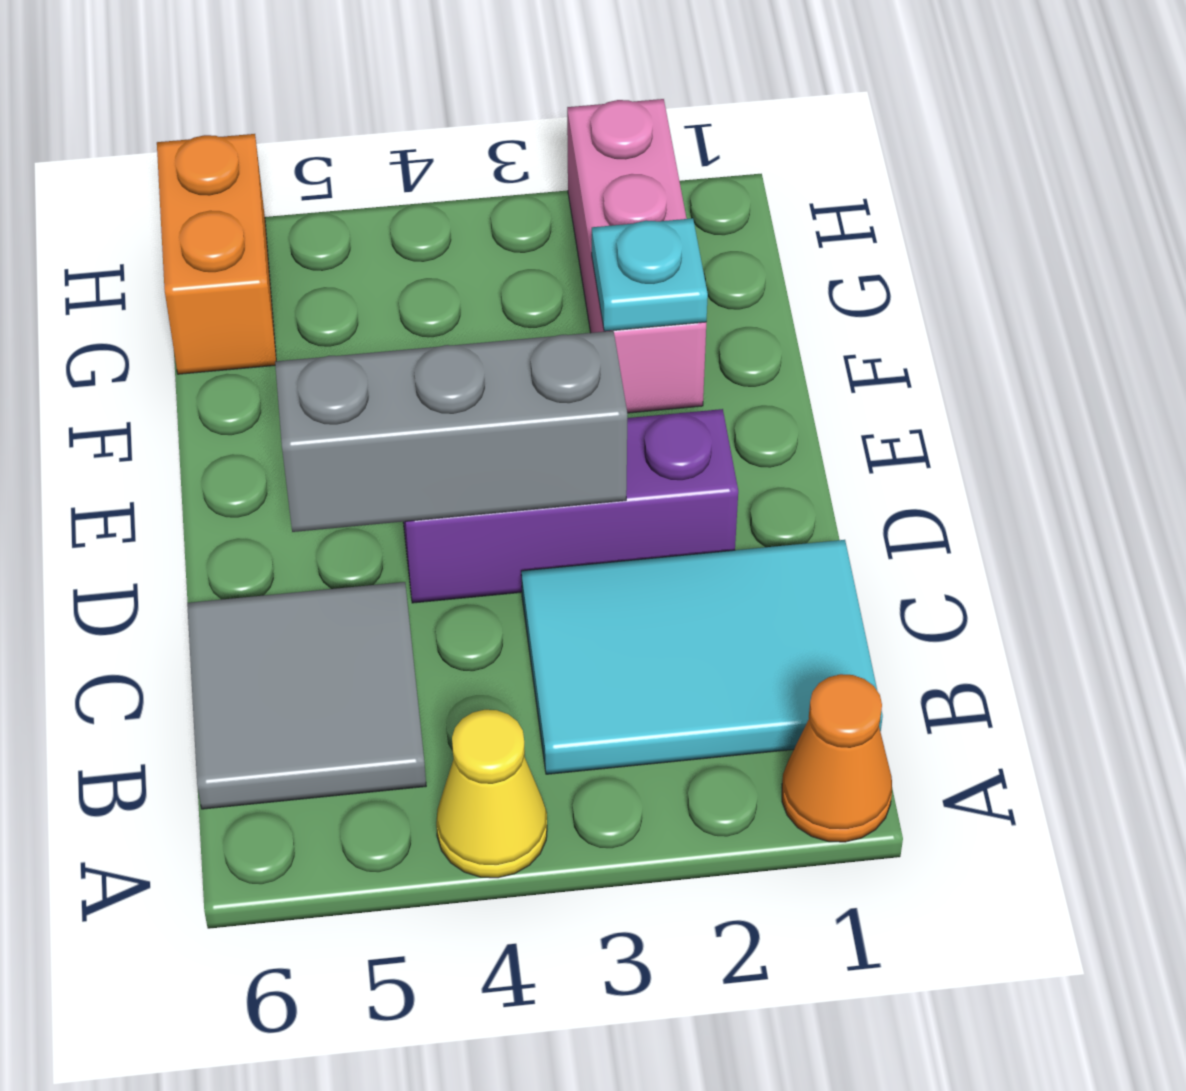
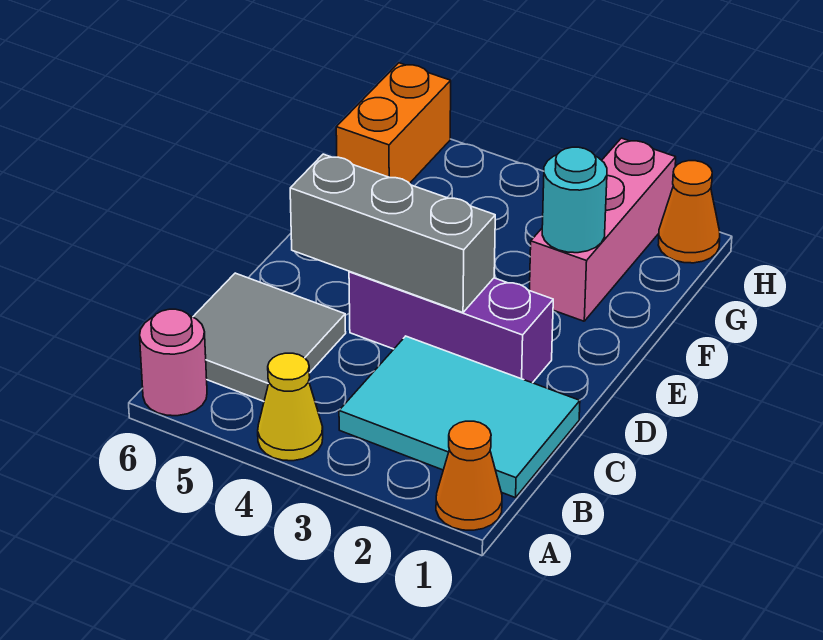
none -> pink round brick A6 level 1
cyan plate F2 level 2 -> cyan round brick F2 level 2
none -> orange cone H1 level 1

